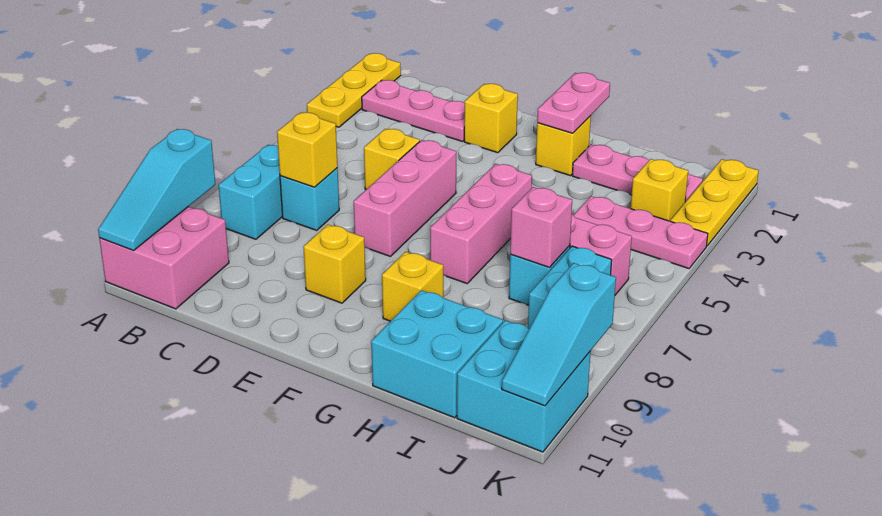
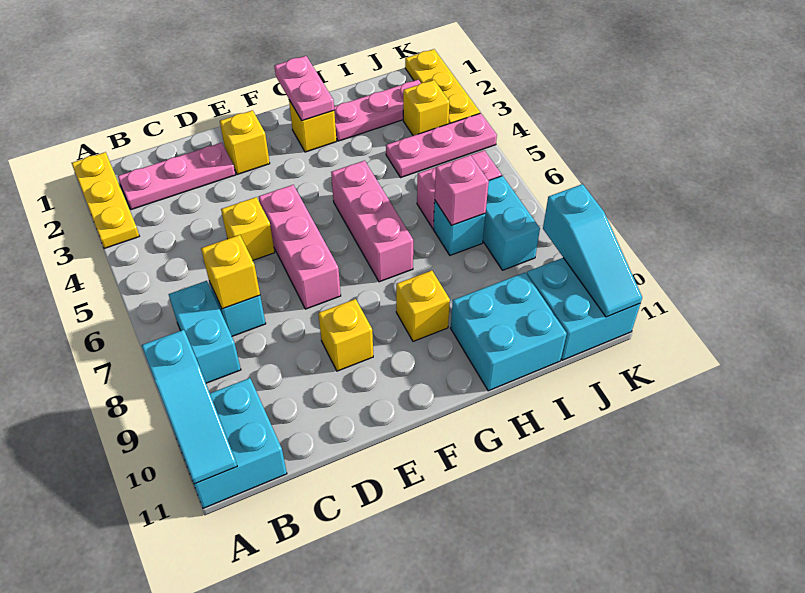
pink brick A10:B11 level 1 -> cyan brick A10:B11 level 1

